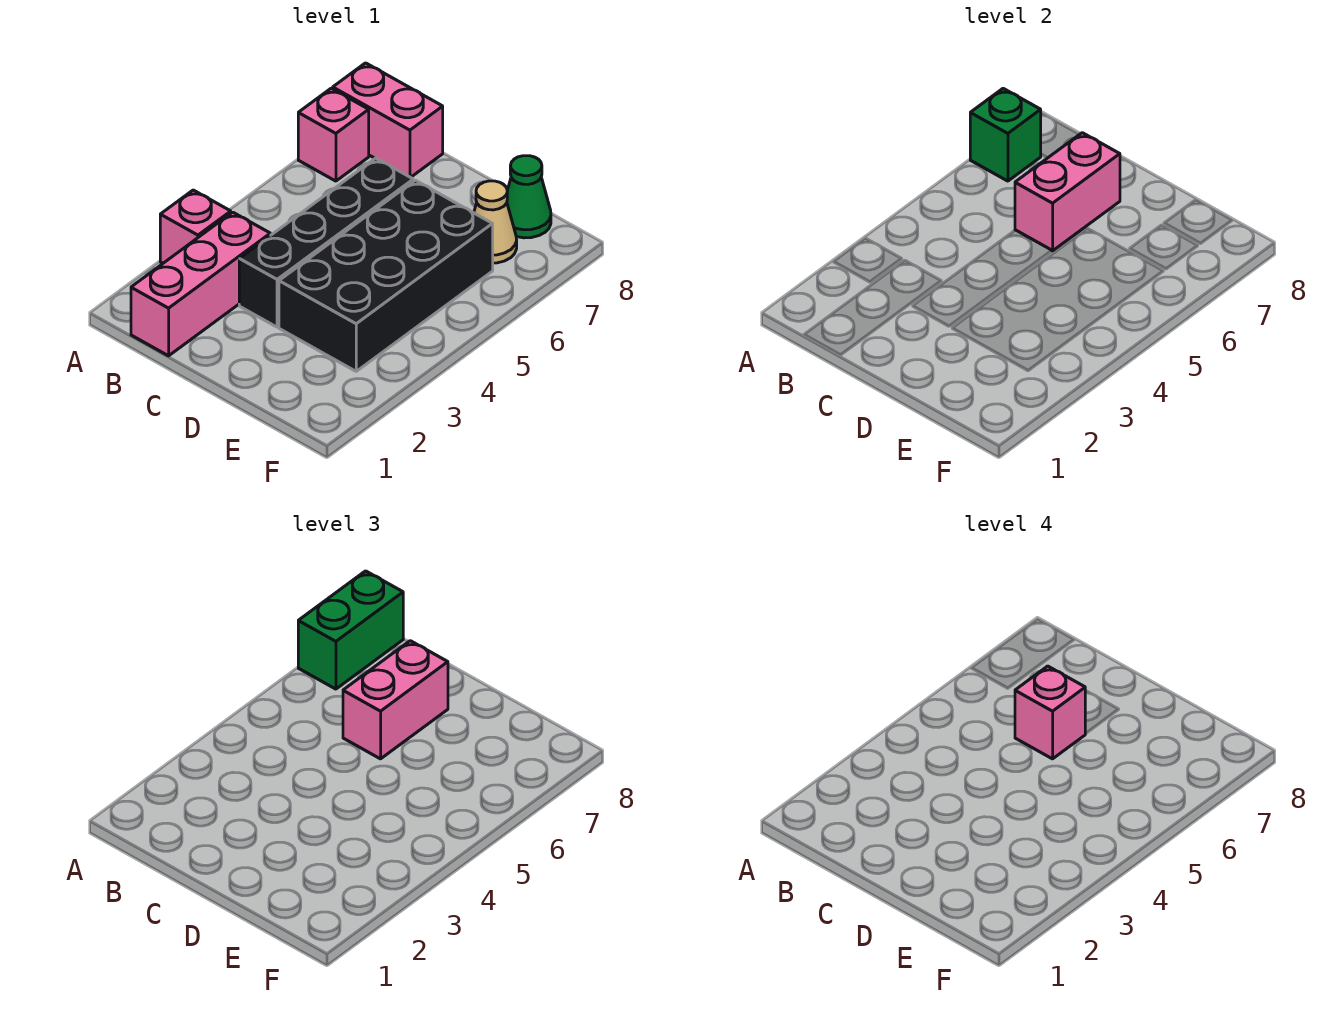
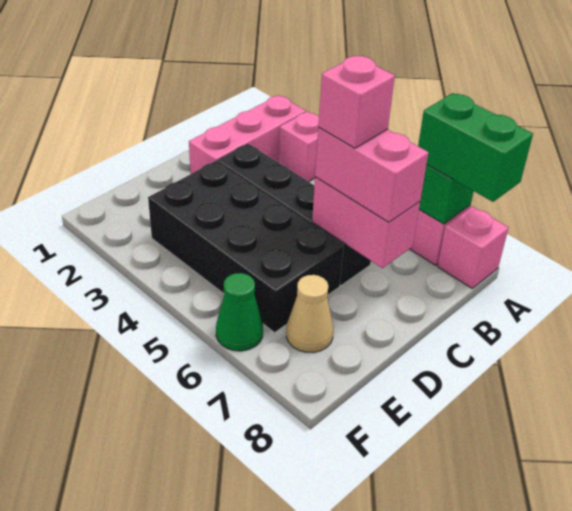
pink brick A8:B8 level 1 -> pink brick A8 level 1
pink brick B1:B3 level 1 -> pink brick A2:C2 level 1
green cone E8 level 1 -> green cone F6 level 1

